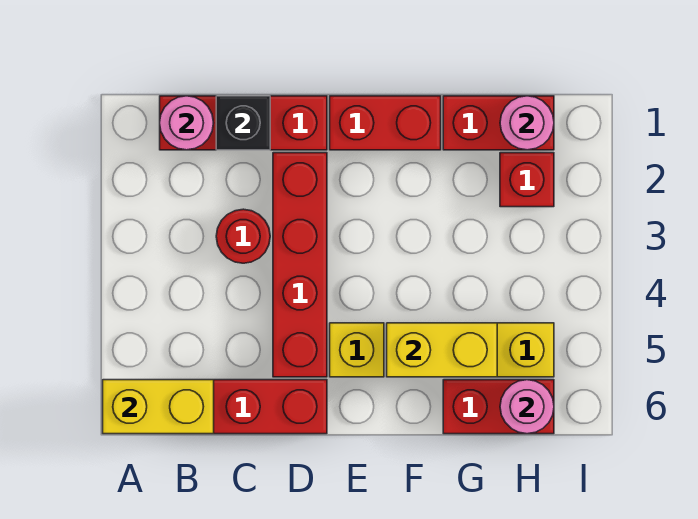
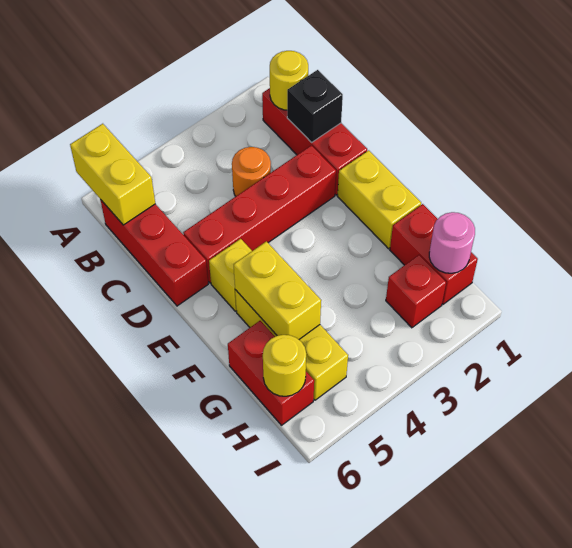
pink round brick B1 level 2 -> yellow round brick B1 level 2
red round brick C3 level 1 -> orange round brick C3 level 1
red brick E1:F1 level 1 -> yellow brick E1:F1 level 1
pink round brick H6 level 2 -> yellow round brick H6 level 2

